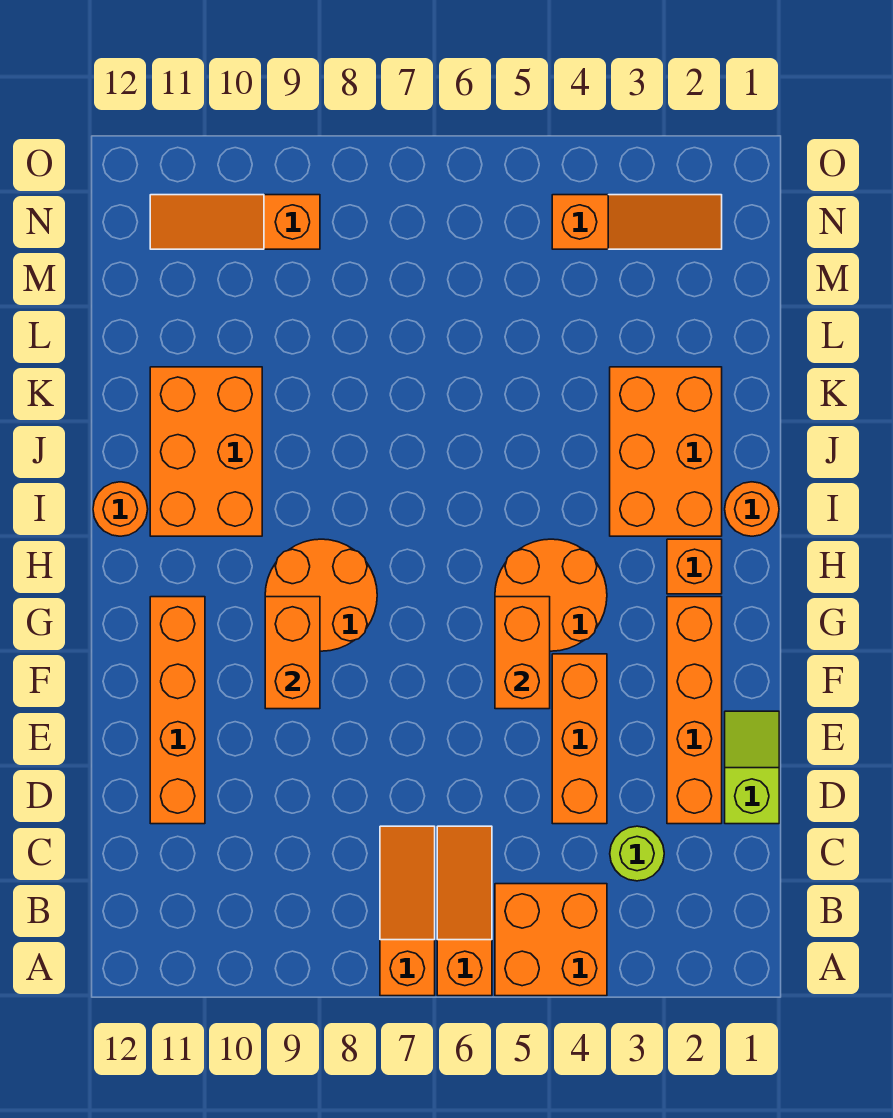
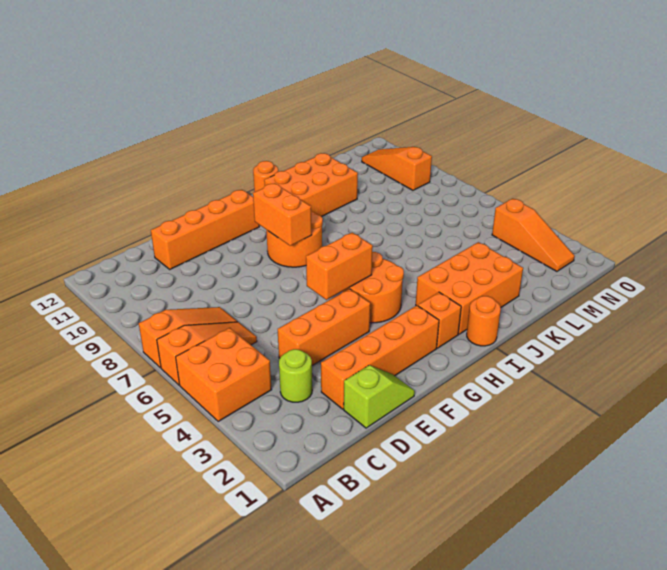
orange brick F9:G9 level 2 -> orange brick G8:G9 level 2

